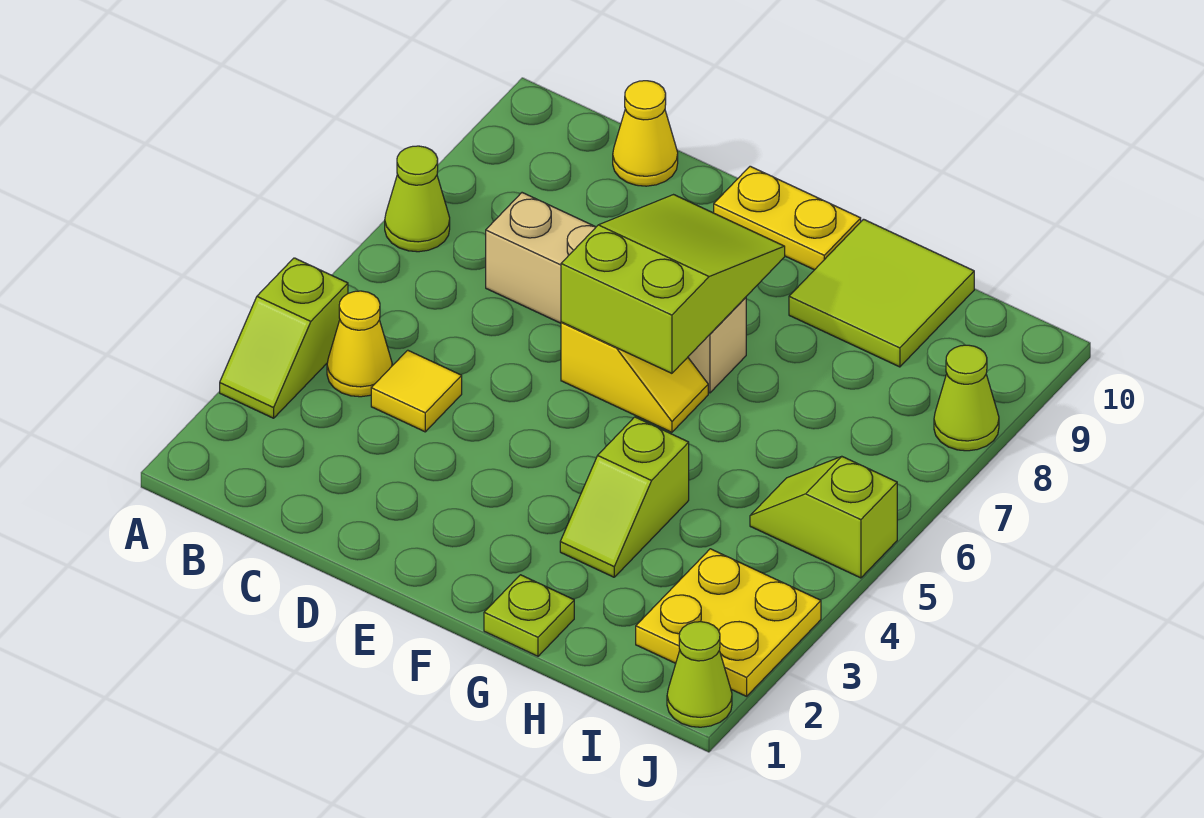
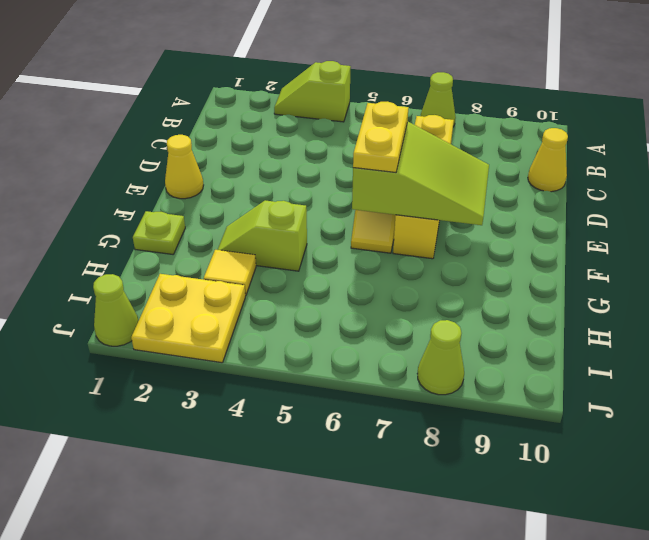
yellow cone B4 level 1 -> yellow cone E1 level 1
yellow tile C4 level 1 -> yellow tile H3 level 1
tan brick C7:F7 level 1 -> yellow brick C7:F7 level 1
yellow plate E10:F10 level 1 -> yellow plate E6:F6 level 3
lime tile G9:H10 level 1 -> none
lime slope I5:J5 level 1 top J -> none

